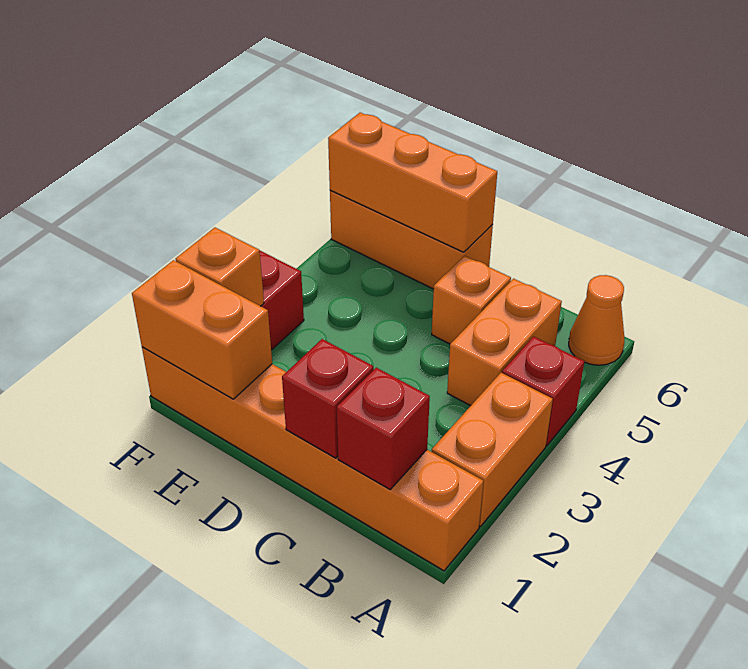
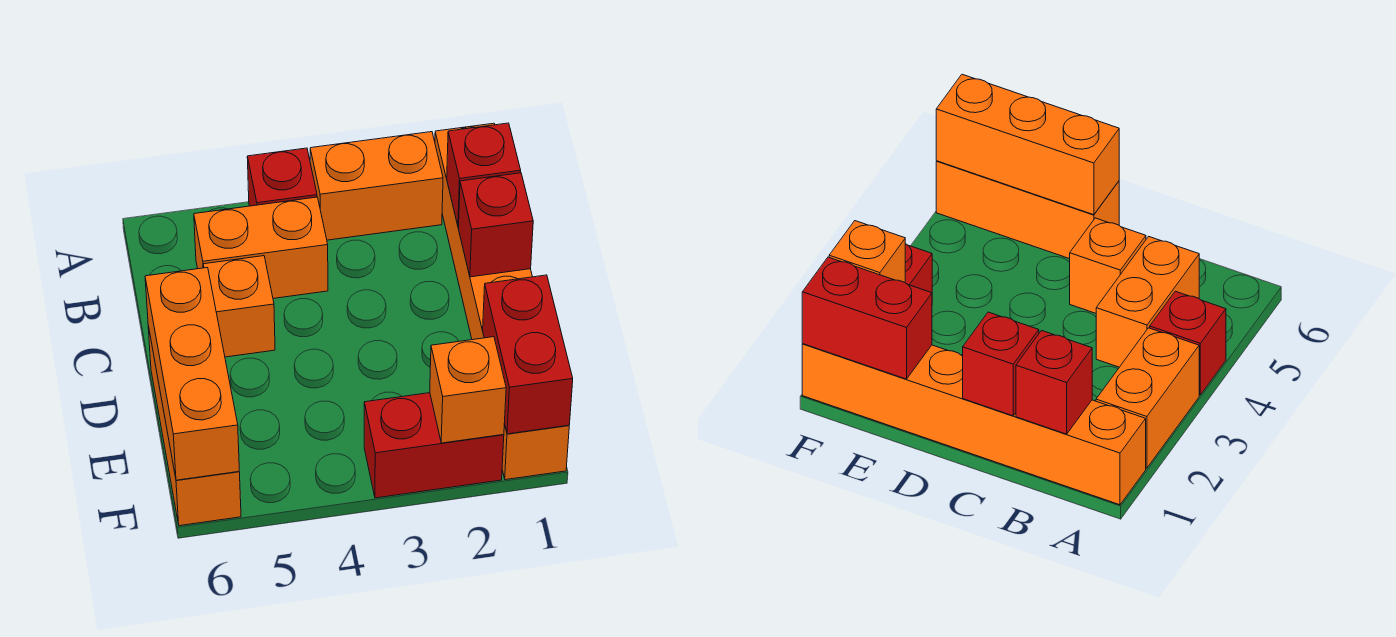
orange cone A6 level 1 -> none
orange brick E1:F1 level 2 -> red brick E1:F1 level 2

